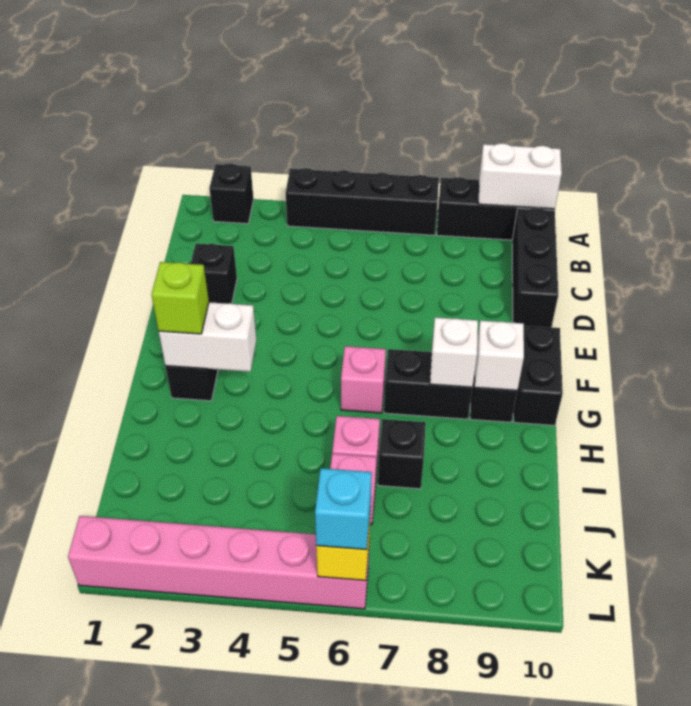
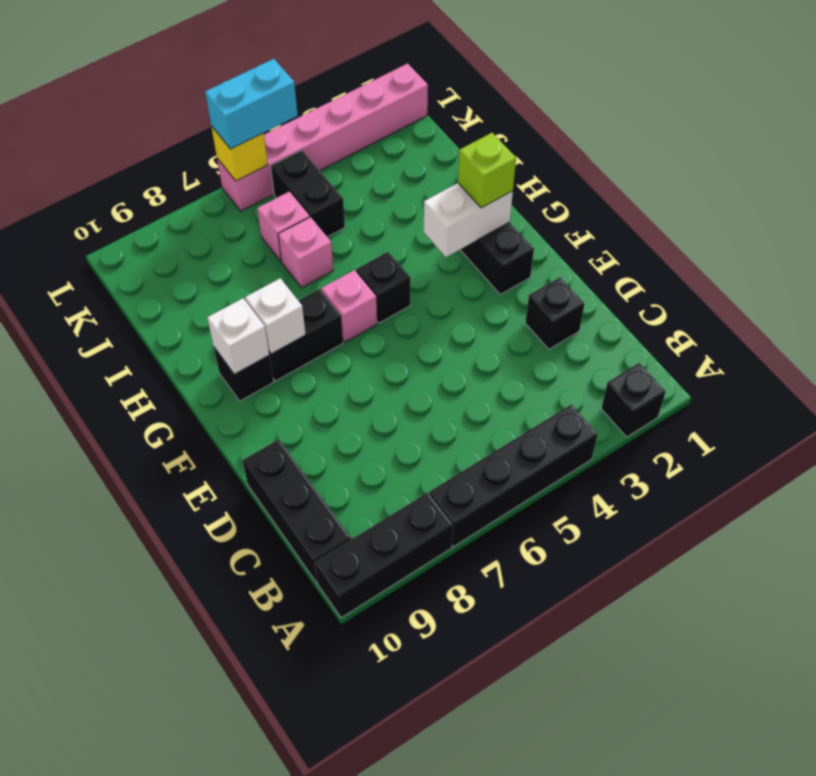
white brick A9:A10 level 2 -> none
black brick F10:G10 level 1 -> black brick J5:K5 level 1
black brick I7 level 1 -> black brick G5 level 1
cyan brick L6 level 3 -> cyan brick L5:L6 level 3

